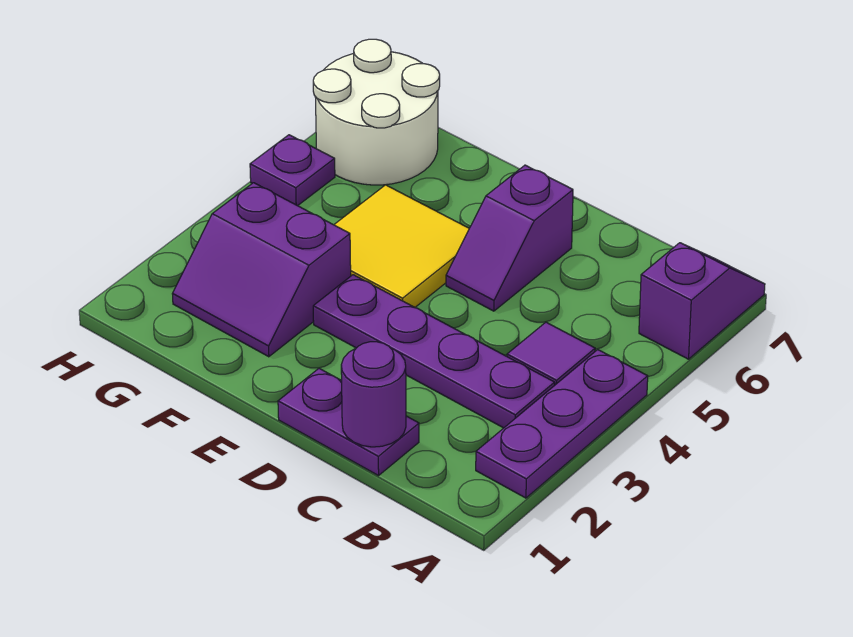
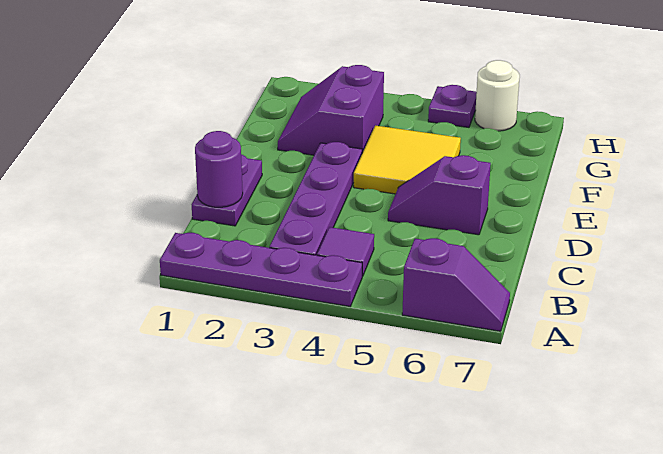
purple plate A2:A4 level 1 -> purple plate A1:A4 level 1
white round brick G6:H7 level 1 -> white round brick H6 level 1

